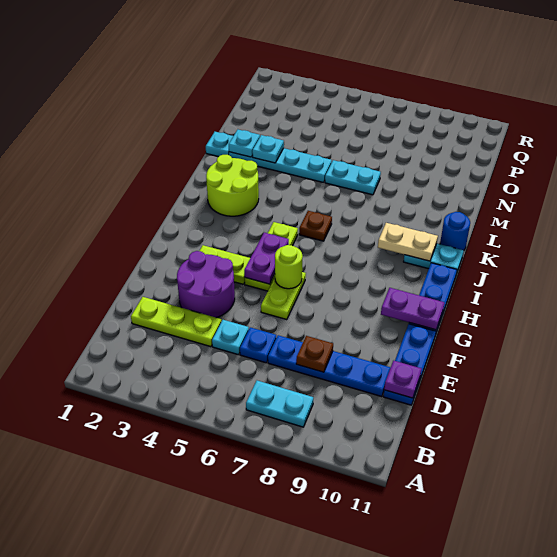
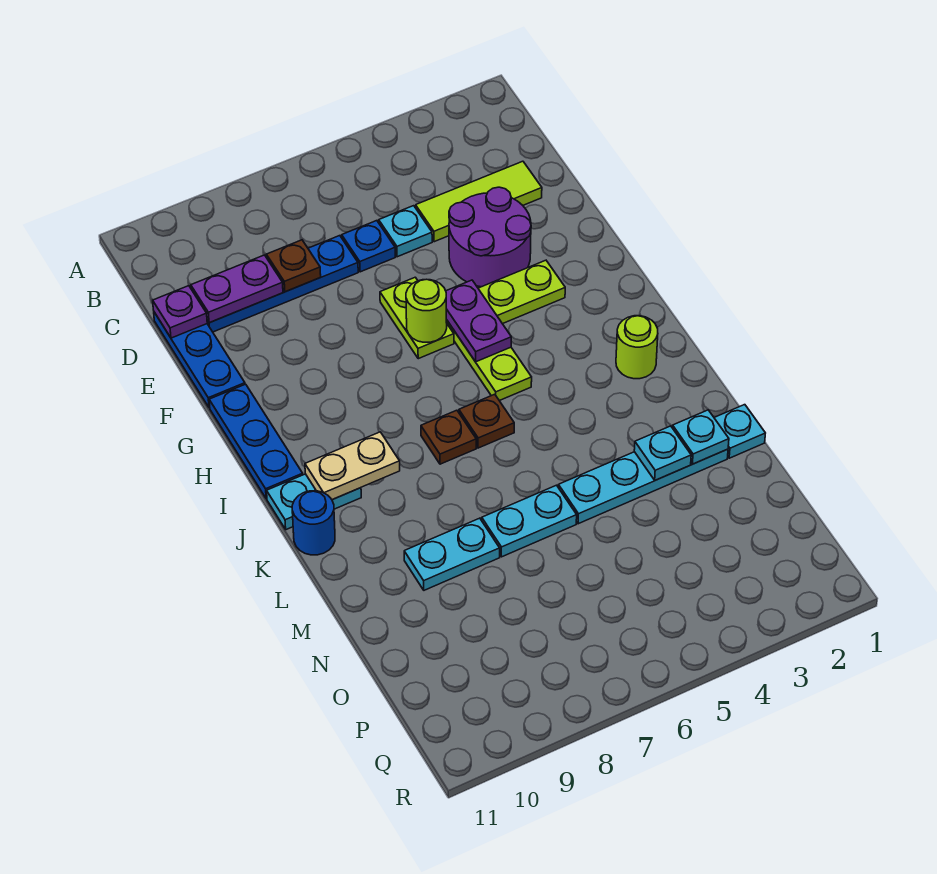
cyan plate B7:B8 level 1 -> cyan plate M8:M9 level 1
lime plate D2:D4 level 1 -> lime tile D2:D4 level 1
purple plate G10:G11 level 2 -> purple plate D9:D10 level 2
lime round brick J2:K3 level 1 -> lime round brick J2 level 1
none -> brown plate J7 level 1

